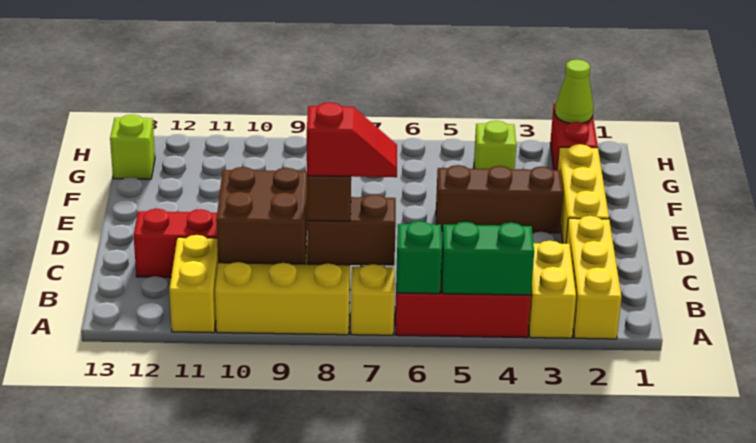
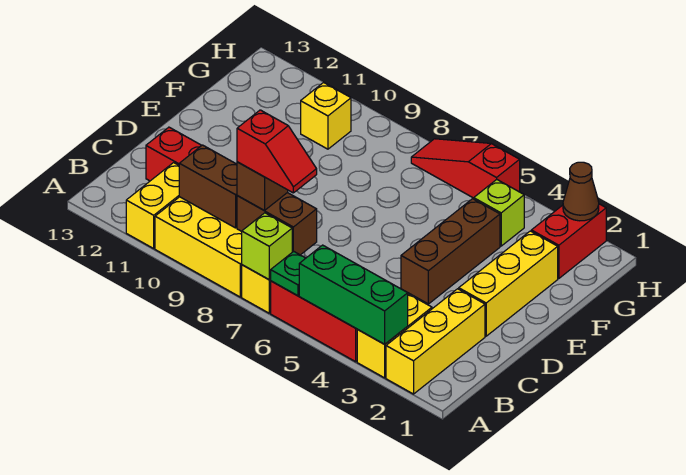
green brick A4:A5 level 2 -> green brick A3:A5 level 2
green brick A6 level 2 -> green plate A6 level 2
brown brick B9:C10 level 2 -> brown brick B9:B10 level 2
brown brick E3:E5 level 1 -> brown brick D4:F4 level 1
none -> yellow brick G10 level 1
lime brick G13 level 1 -> lime brick A7 level 2
lime cone H2 level 2 -> brown cone H2 level 2
none -> red slope H5:H7 level 1 top 5

